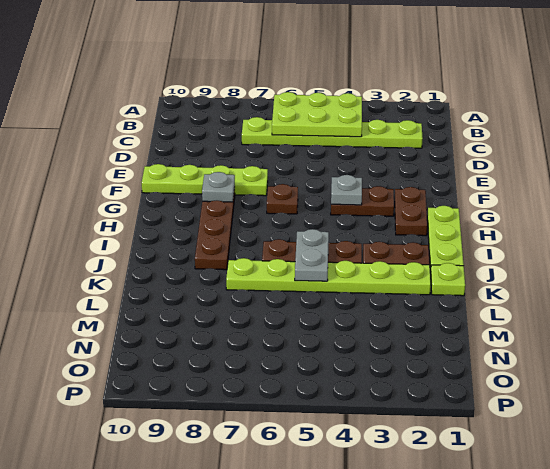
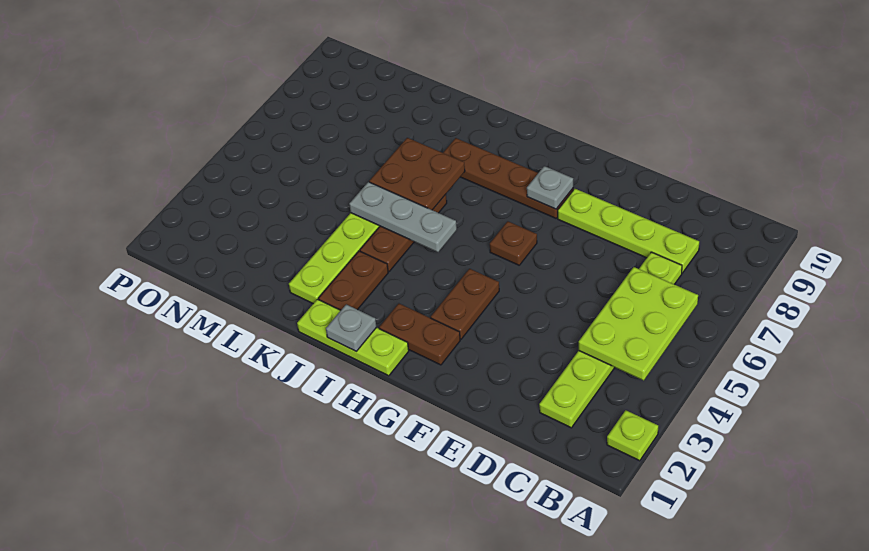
lime plate F7:F10 level 1 -> lime plate C8:F8 level 1
grey plate G4 level 2 -> grey plate I1 level 2
grey plate J5:K5 level 2 -> grey plate I5:K5 level 2
none -> brown plate J6:K7 level 2
lime plate K1 level 1 -> lime plate A2 level 1

